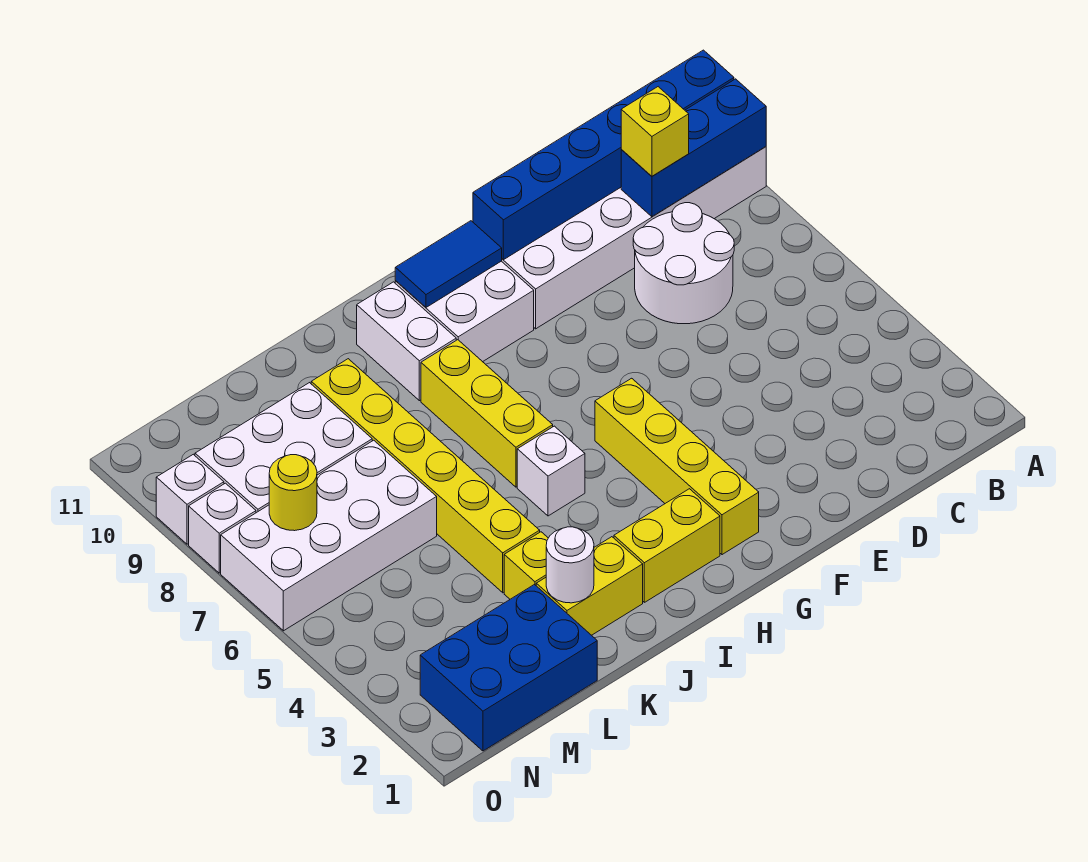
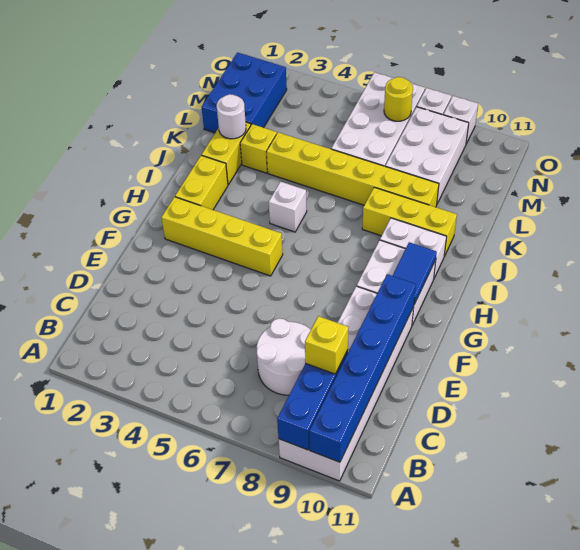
yellow brick I6:I8 level 1 -> yellow brick J8:J10 level 1

